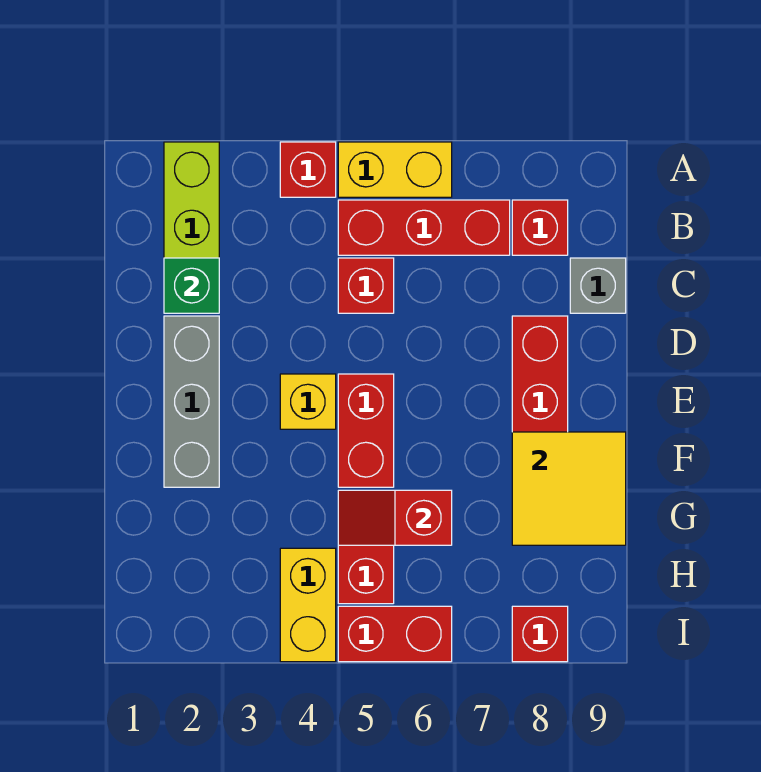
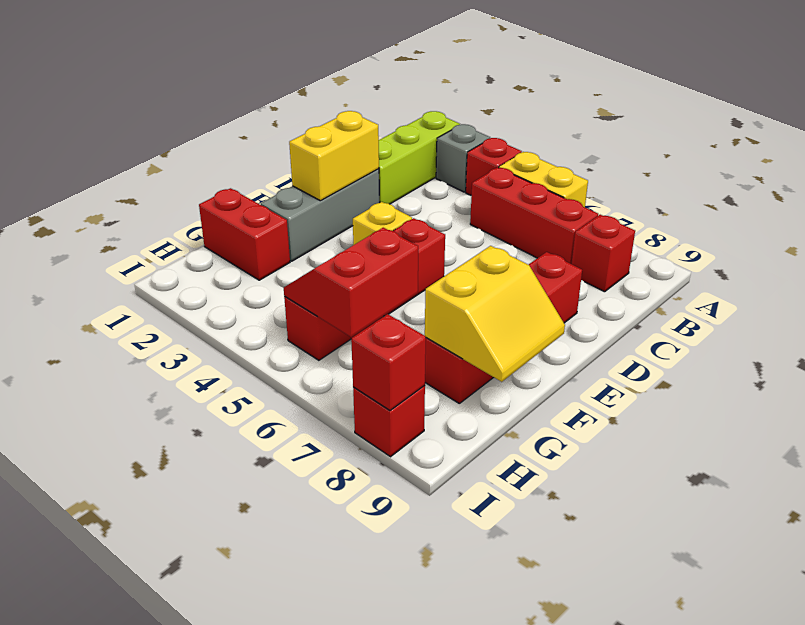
green brick C2 level 2 -> none
red brick C5 level 1 -> red brick I8 level 2
grey brick C9 level 1 -> grey brick A3 level 1
yellow tile F8:G9 level 2 -> yellow slope F8:G9 level 2 top 8
red slope G5:G6 level 2 top 6 -> red slope G5:H6 level 2 top 6
yellow brick H4:I4 level 1 -> yellow brick D2:E2 level 2
red brick I5:I6 level 1 -> red brick G1:G2 level 1

